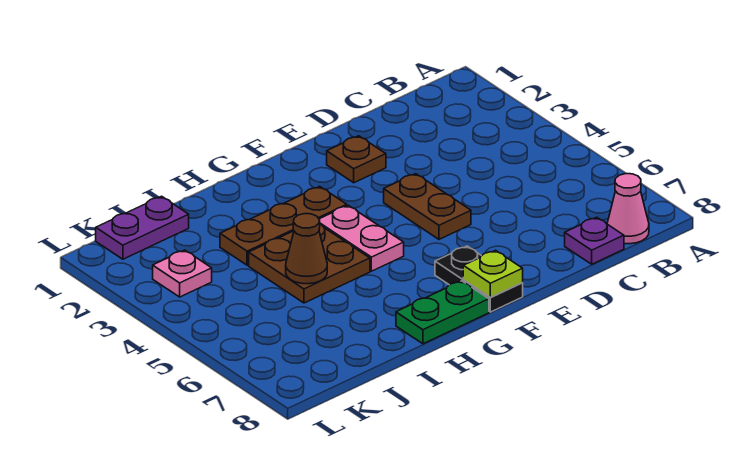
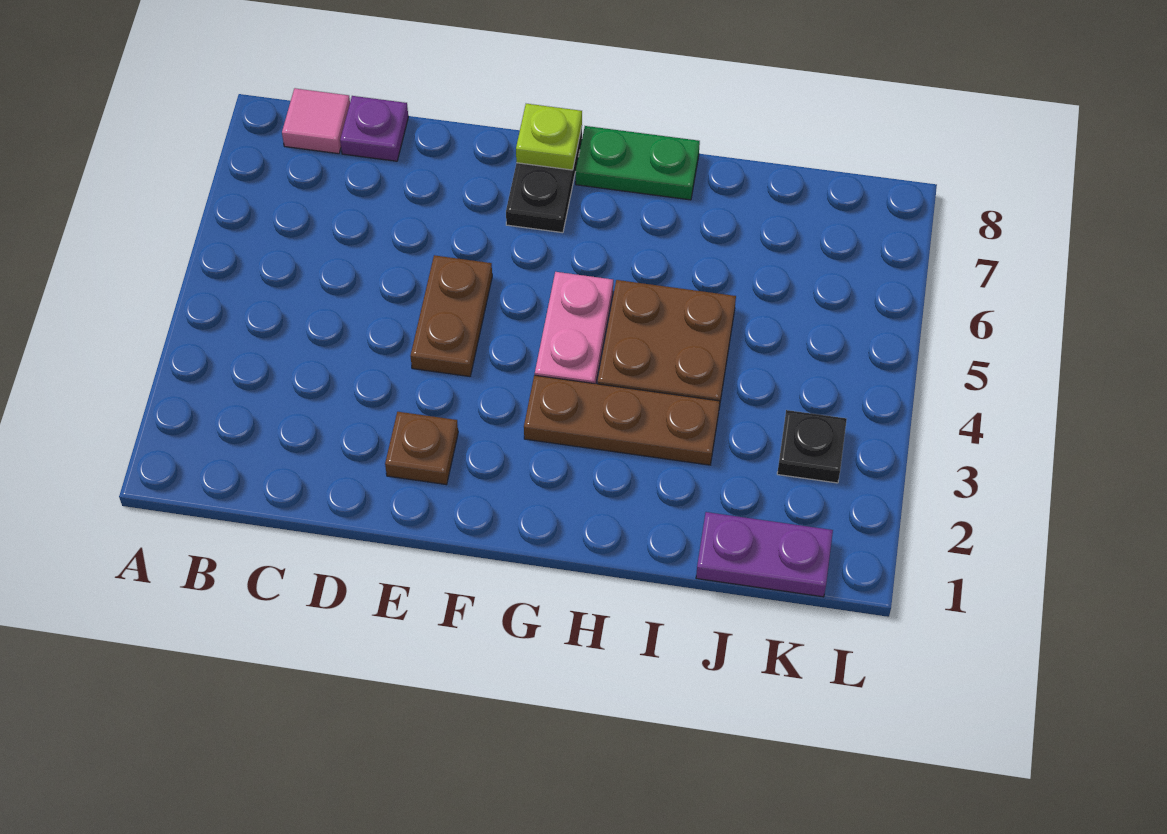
pink cone B8 level 1 -> pink tile B8 level 1
brown cone I5 level 2 -> none
pink plate K3 level 1 -> black plate K3 level 1

